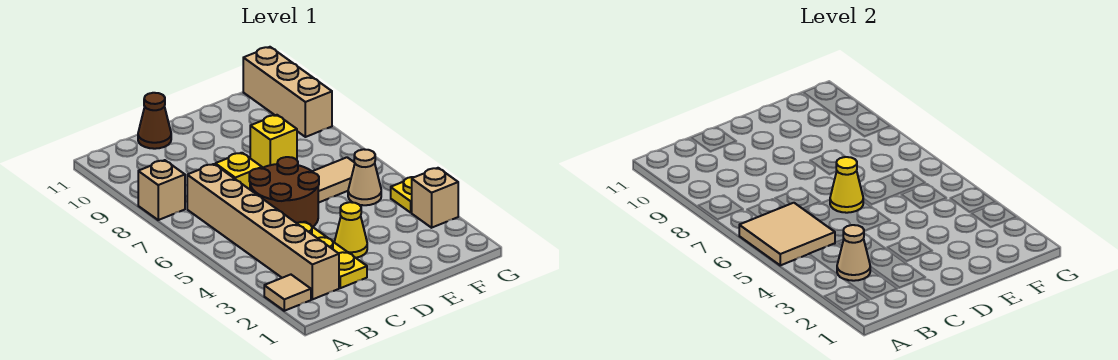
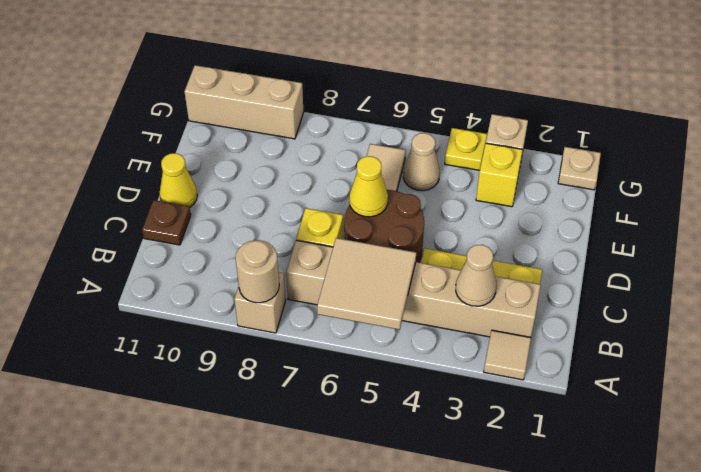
none -> tan round brick A8 level 2
brown cone C11 level 1 -> brown plate C11 level 1
yellow cone D3 level 1 -> yellow cone D11 level 1
yellow brick E8 level 1 -> yellow brick F3 level 1
none -> tan plate G1 level 1

